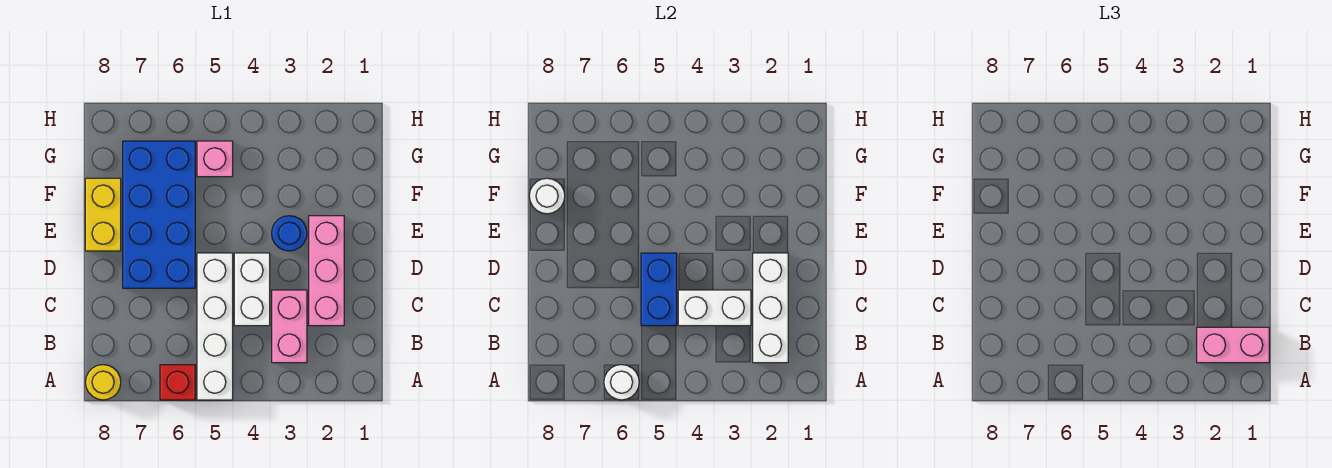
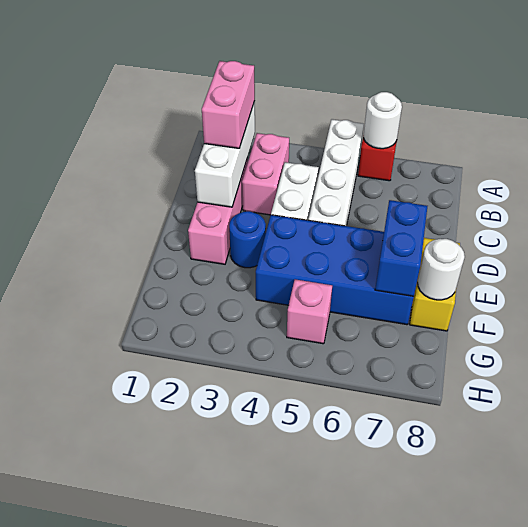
yellow round brick A8 level 1 -> none
pink brick B1:B2 level 3 -> pink brick B2:C2 level 3
white brick C3:C4 level 2 -> none
blue brick C5:D5 level 2 -> blue brick E7:F7 level 2
blue brick D6:G7 level 1 -> blue brick E4:F7 level 1

